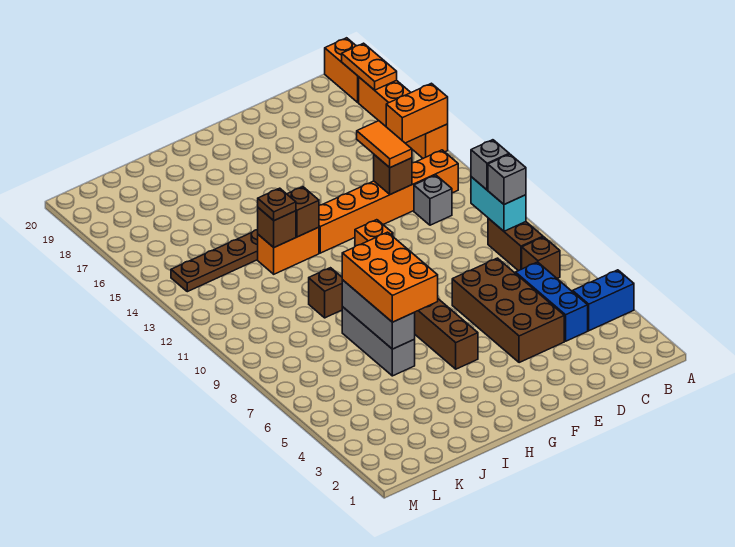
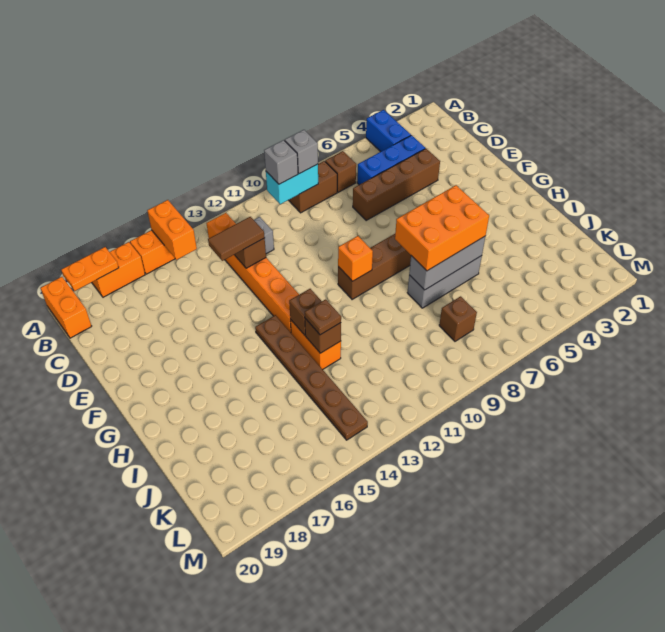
orange brick A19:A20 level 1 -> orange brick A20:B20 level 1
brown brick D4:E7 level 1 -> brown brick D4:D7 level 1
orange tile D13:D14 level 3 -> brown tile D13:D14 level 3
brown brick I10 level 1 -> brown brick K8 level 1

